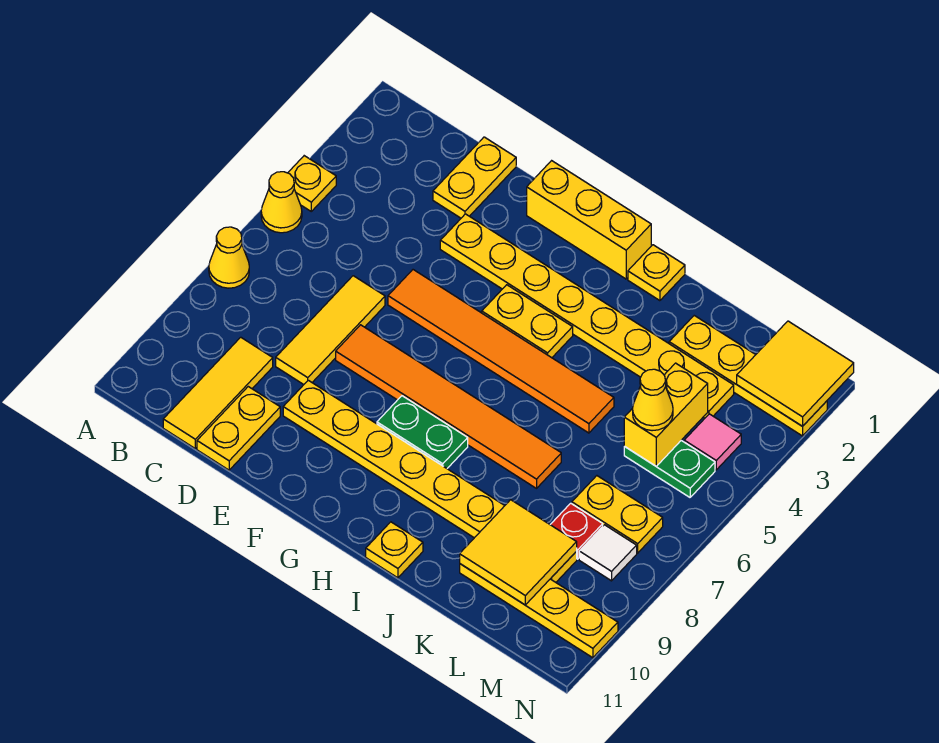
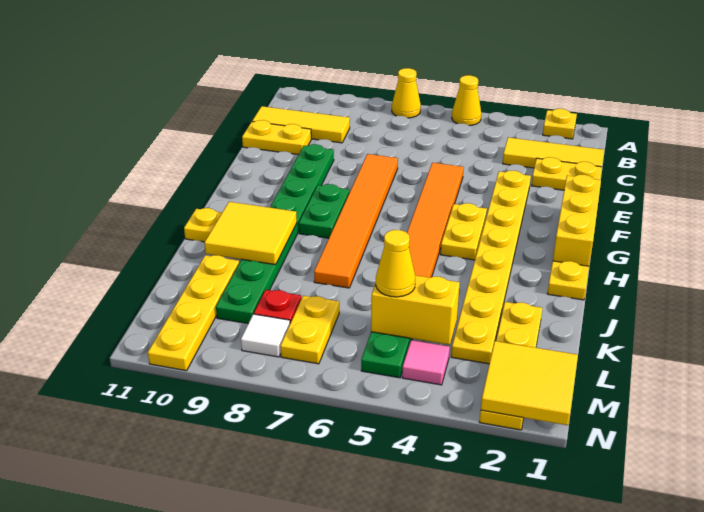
yellow plate A4 level 1 -> yellow plate A2 level 1
yellow tile D6:D8 level 1 -> yellow tile C1:C3 level 1
yellow plate E9:L9 level 1 -> green plate E9:L9 level 1
yellow tile K9:L10 level 2 -> yellow tile I9:J10 level 2

